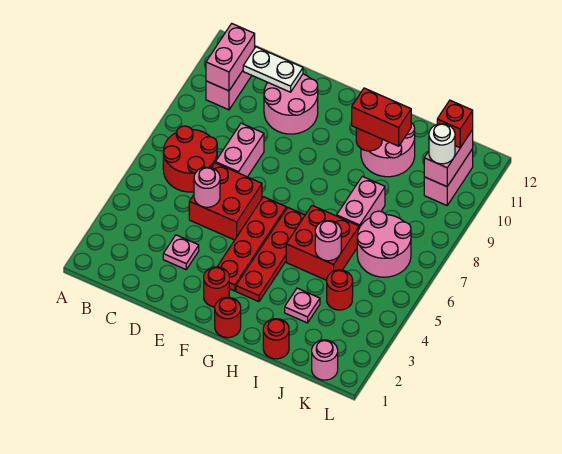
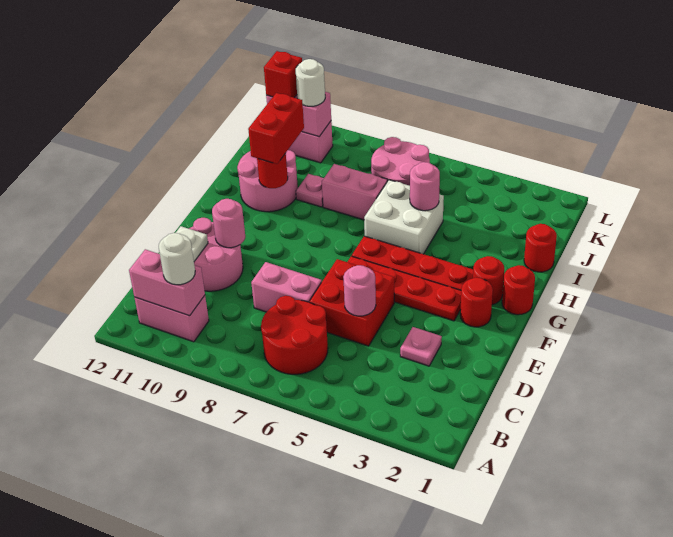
none -> white round brick B10 level 3
red brick H5:I6 level 1 -> white brick H5:I6 level 1
pink plate I3 level 1 -> pink plate I9 level 1
red round brick J4 level 1 -> red round brick G2 level 1
pink round brick K1 level 1 -> pink round brick E10 level 2

